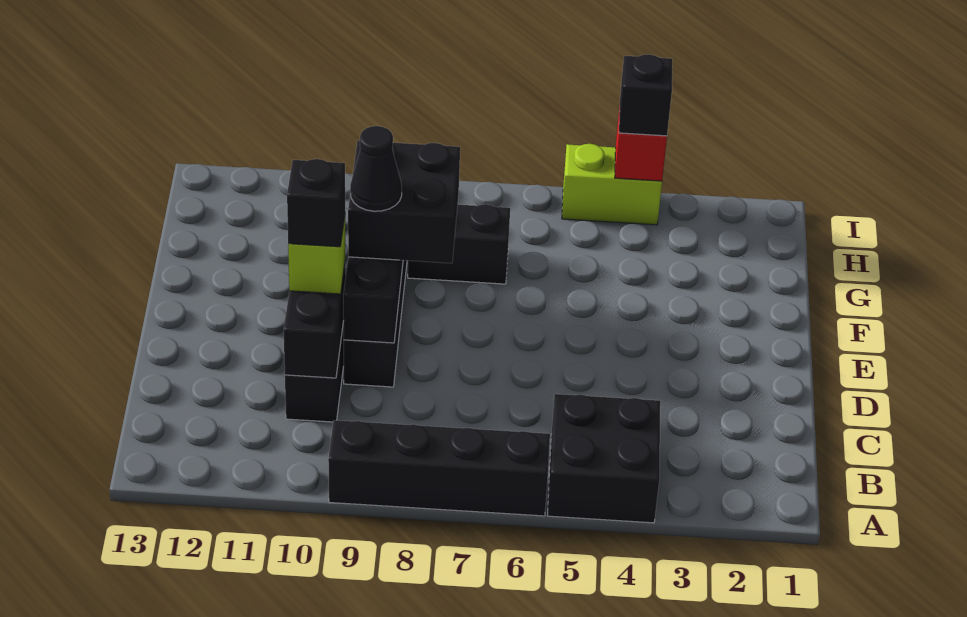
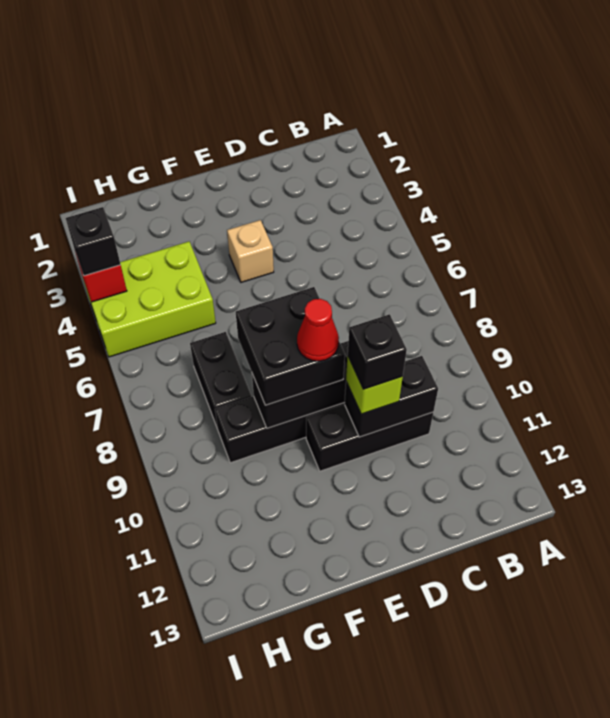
black brick A4:B5 level 1 -> none
black brick A6:A9 level 1 -> none
none -> tan brick E4 level 1
black cone E9 level 4 -> red cone E9 level 4
lime brick I4:I5 level 1 -> lime brick G4:I5 level 1

